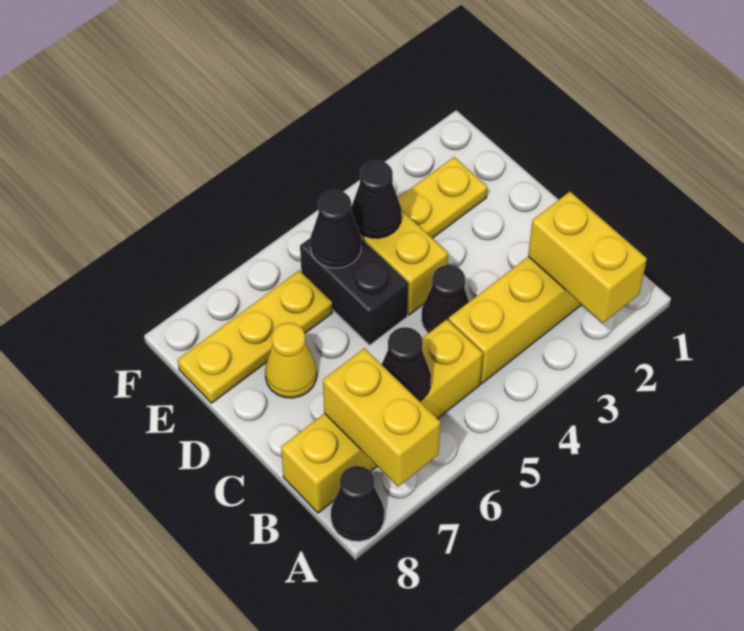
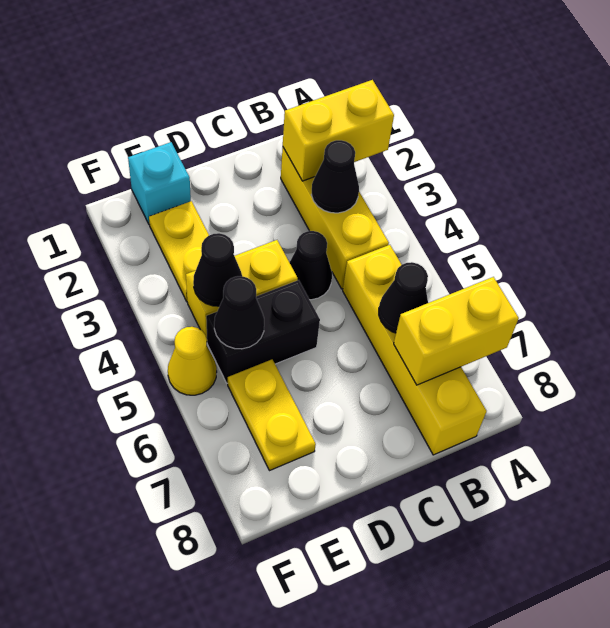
black cone A8 level 1 -> black cone B3 level 2
yellow cone D7 level 1 -> yellow cone F5 level 1
none -> cyan brick E1 level 1
yellow plate E6:E8 level 1 -> yellow plate E6:E7 level 1

